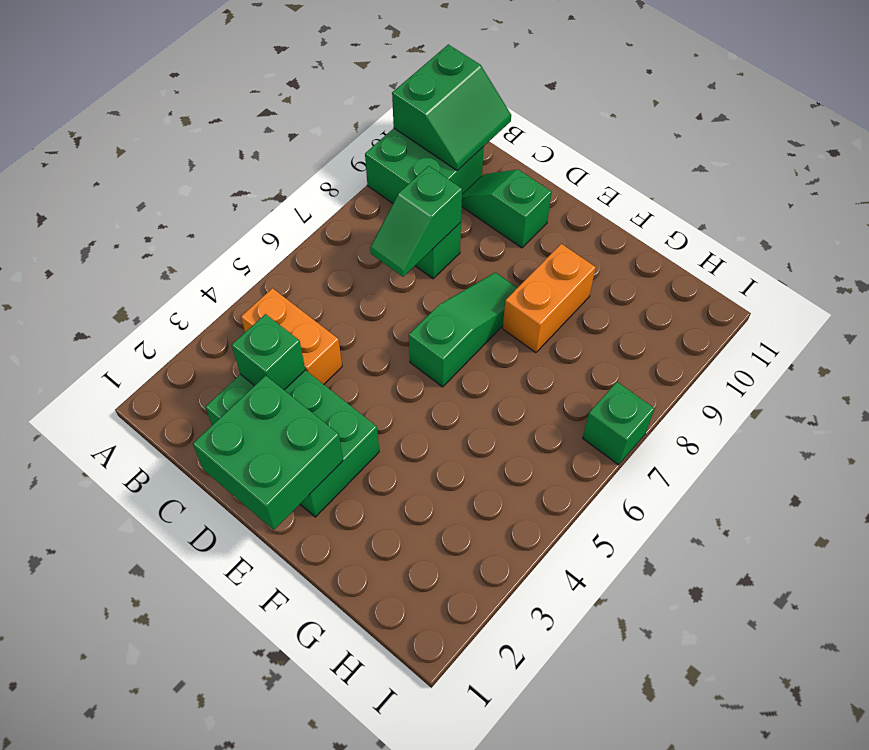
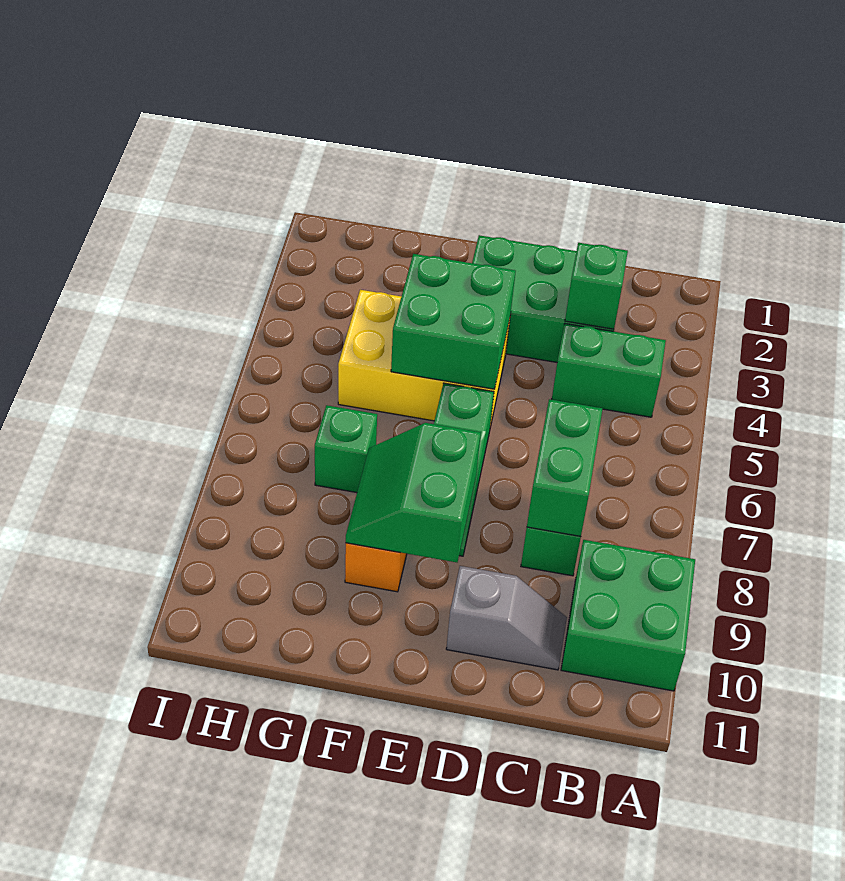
green slope A10:B11 level 2 top A -> green slope E8:F9 level 2 top E
orange brick B4:C4 level 1 -> green brick B4:C4 level 1
green slope C7:C8 level 2 top 8 -> green brick C7:C8 level 2
green slope C10:D10 level 1 top D -> grey slope C10:D10 level 1 top D
green brick D1:E2 level 2 -> green brick E4:F5 level 2
none -> yellow brick E4:G5 level 1
green brick I7 level 1 -> green brick G7 level 1

